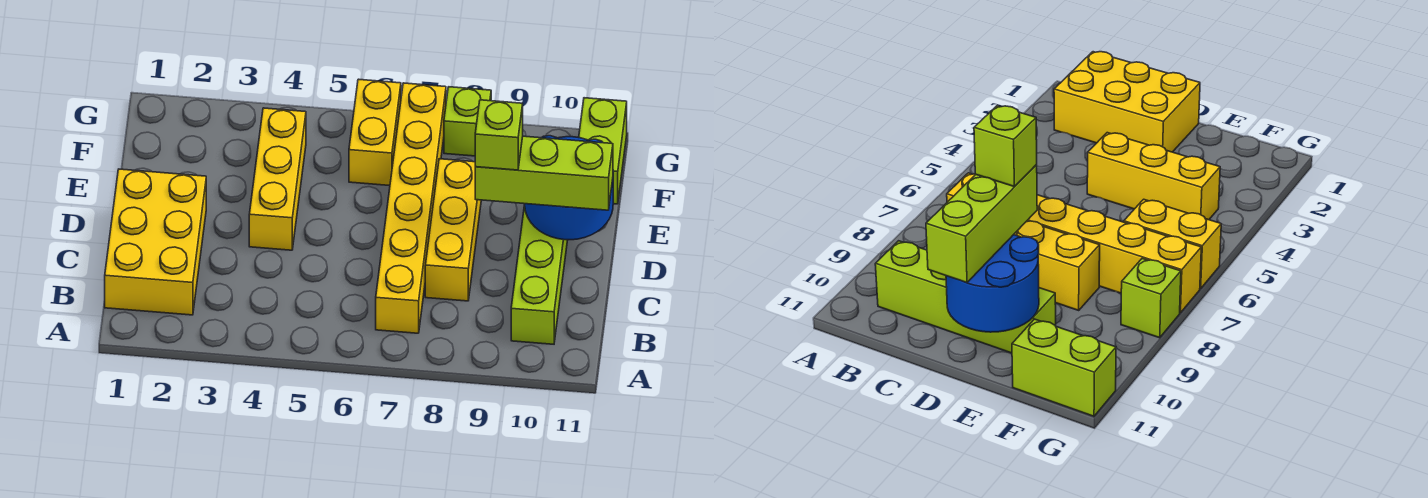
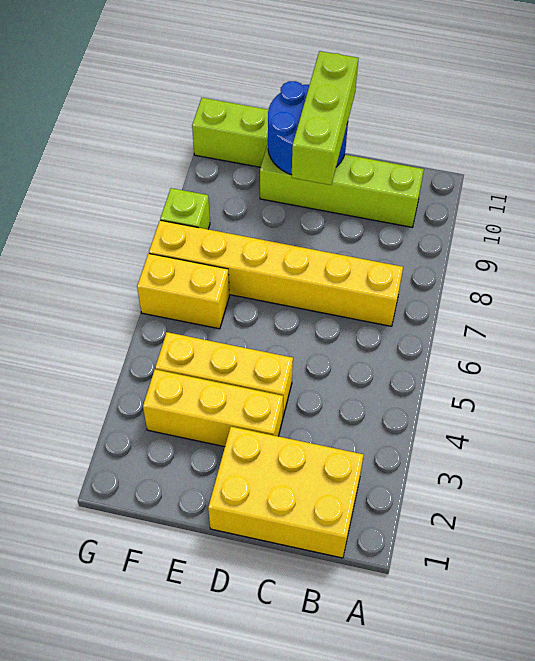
yellow brick C8:E8 level 1 -> yellow brick D3:F3 level 1
lime brick D9 level 4 -> none

